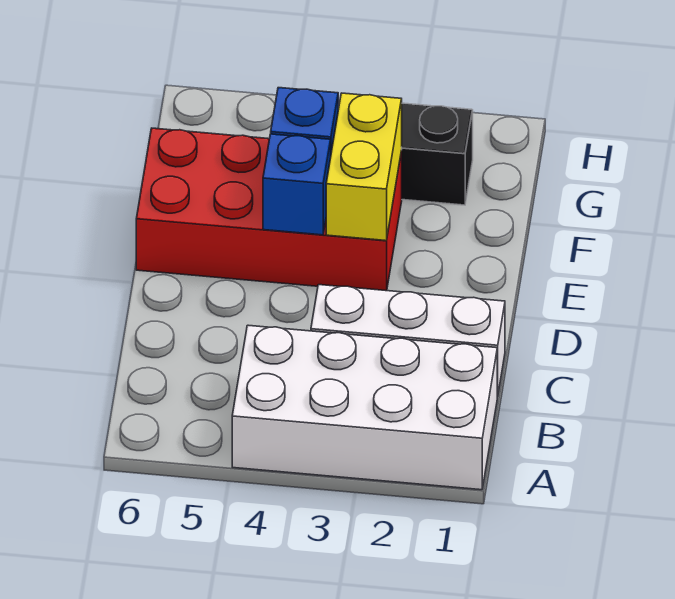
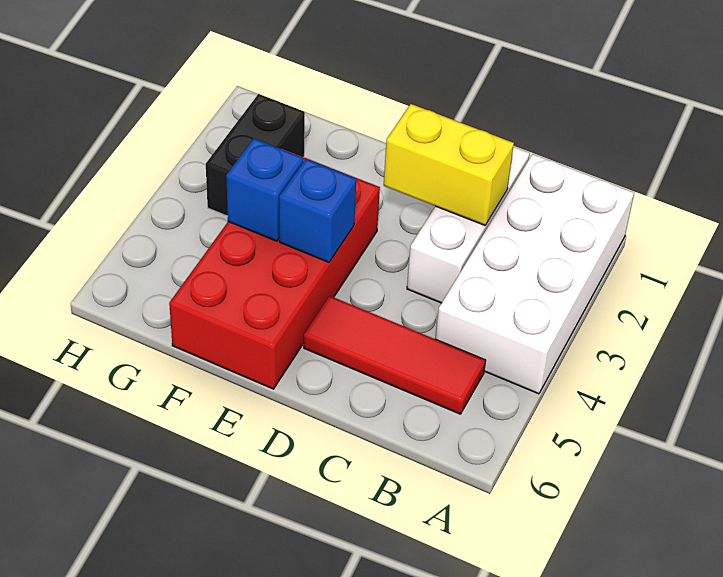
none -> red tile B5:D5 level 1
yellow brick E3:F3 level 2 -> yellow brick C2:D2 level 2

